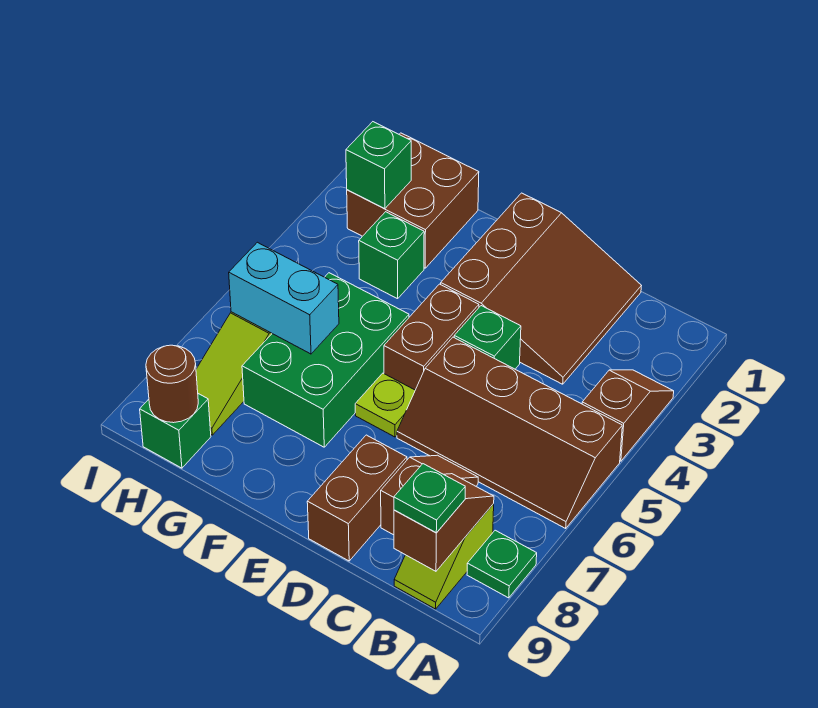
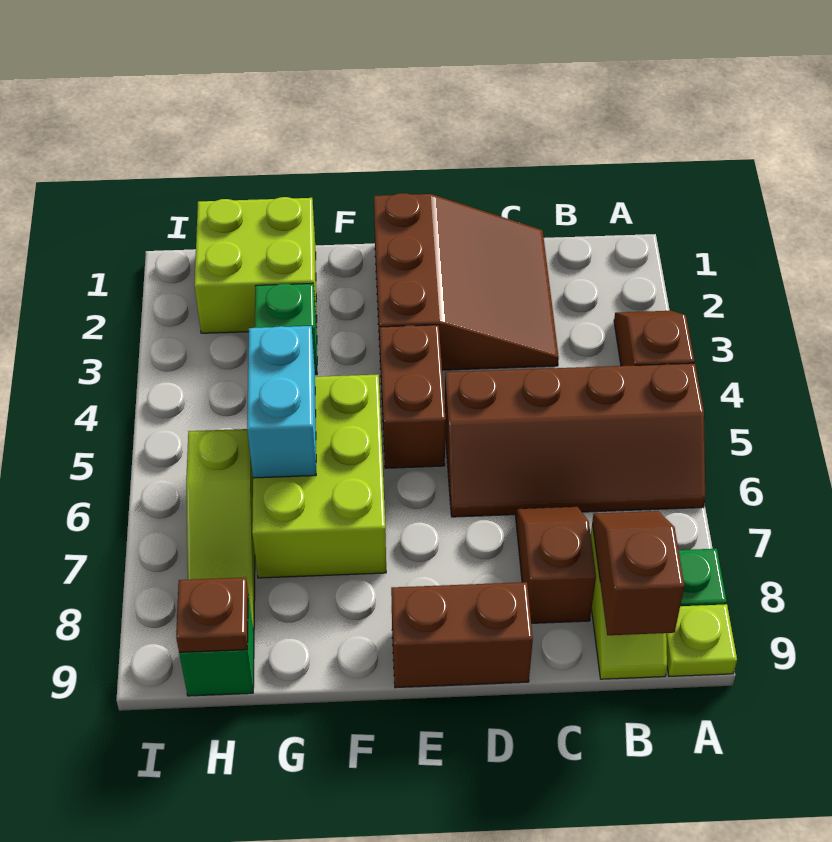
green plate B9 level 3 -> none
green brick D4 level 1 -> none
brown brick D8:D9 level 1 -> brown brick D9:E9 level 1
lime plate E6 level 1 -> lime plate A9 level 1
green brick F5:G7 level 1 -> lime brick F5:G7 level 1
brown brick G1:H2 level 1 -> lime brick G1:H2 level 1
cyan brick G6:H6 level 2 -> cyan brick G5:G6 level 2
green brick H2 level 2 -> none
brown round brick H9 level 2 -> brown plate H9 level 2

